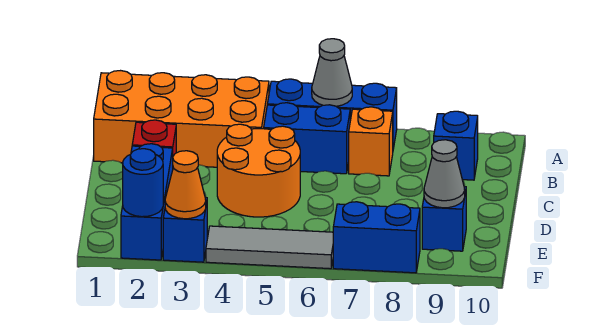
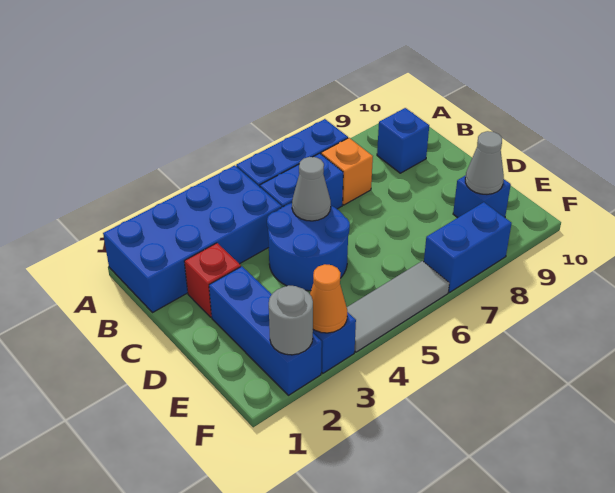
orange brick A1:B4 level 1 -> blue brick A1:B4 level 1
grey cone A6 level 2 -> grey cone C5 level 2
orange round brick C4:D5 level 1 -> blue round brick C4:D5 level 1
blue round brick F2 level 2 -> grey round brick F2 level 2

